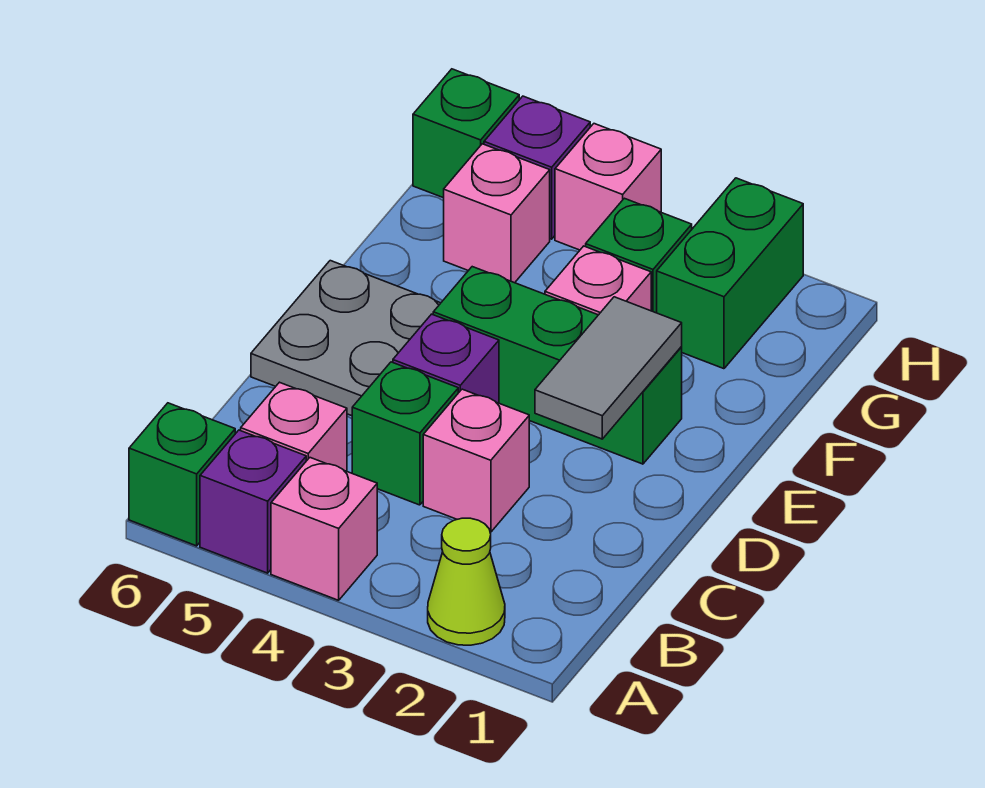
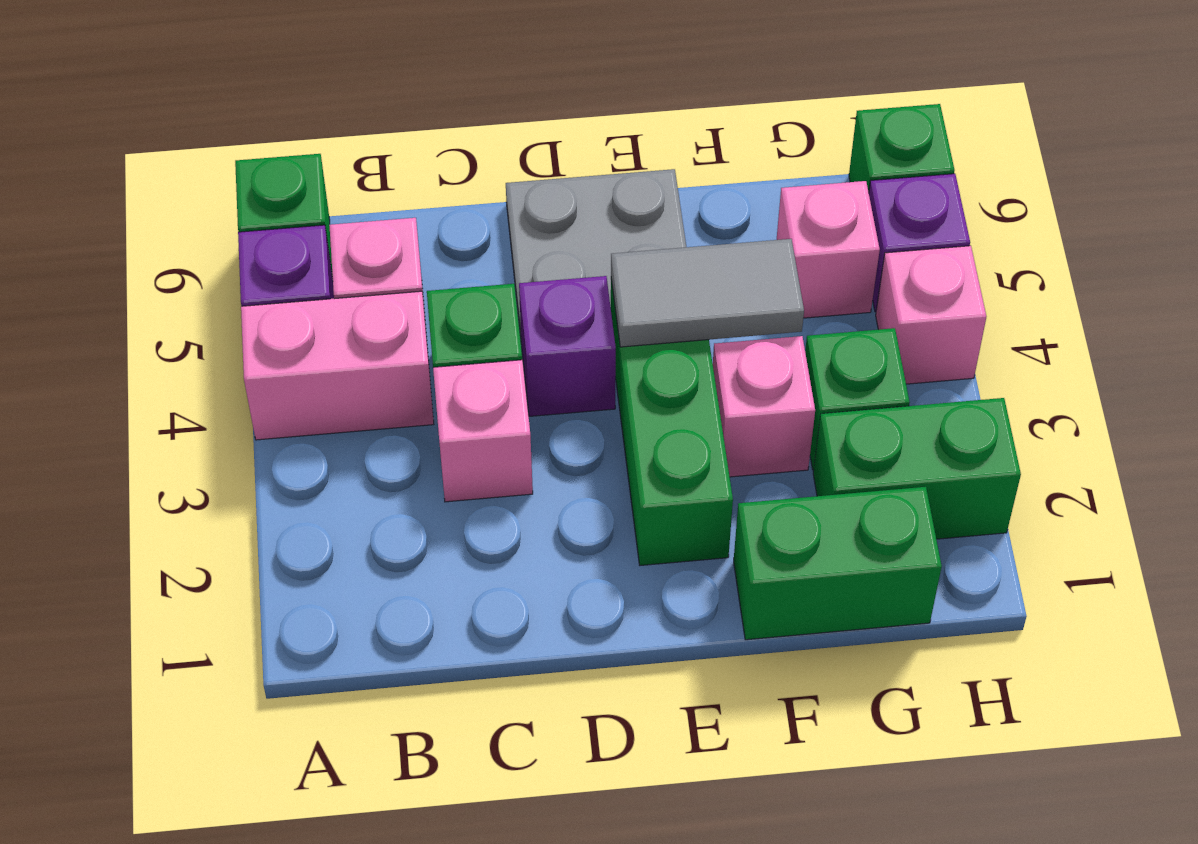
lime cone A2 level 1 -> none
pink brick A4 level 1 -> pink brick A4:B4 level 1
grey tile D2:E2 level 2 -> grey tile E4:F4 level 2
none -> green brick F1:G1 level 1

